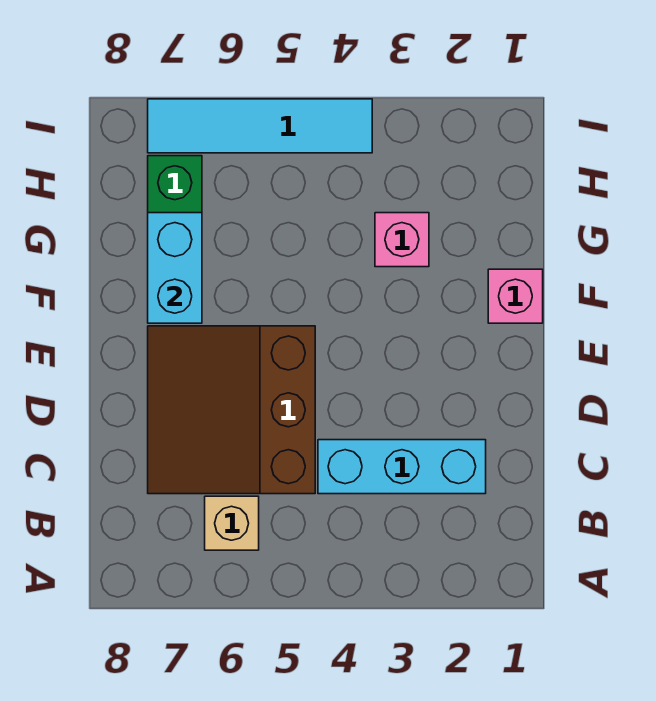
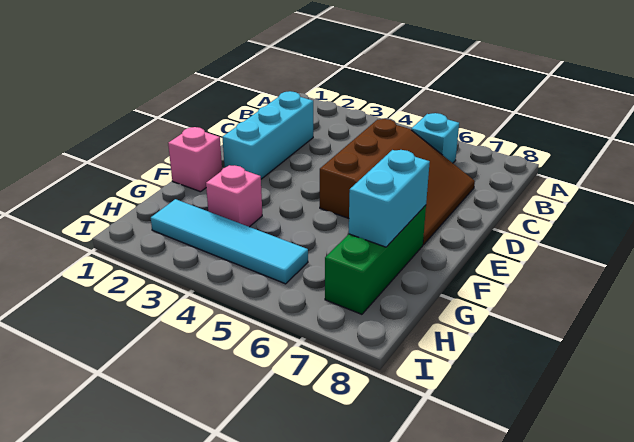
tan brick B6 level 1 -> cyan brick B6 level 1
cyan brick C2:C4 level 1 -> cyan brick C2:E2 level 1
cyan tile I4:I7 level 1 -> cyan tile H2:H5 level 1

